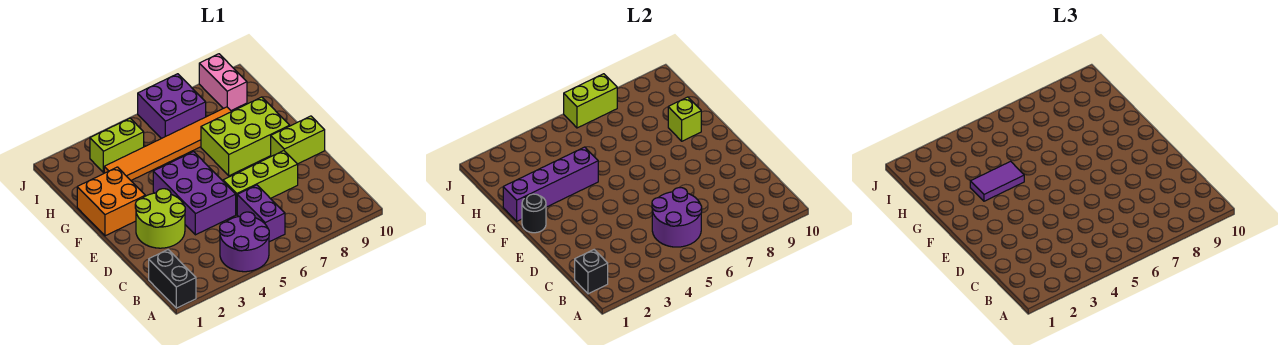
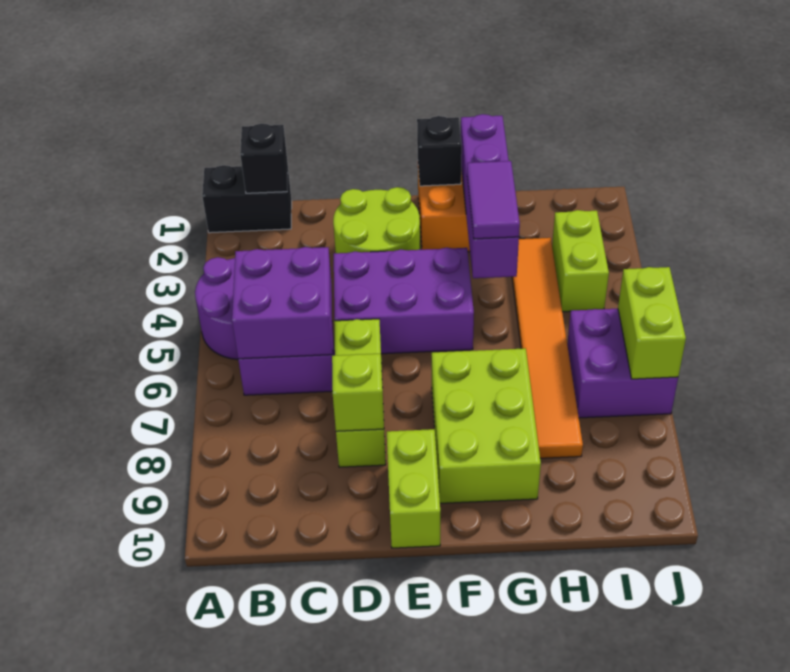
purple round brick B5:C6 level 2 -> purple brick B5:C6 level 2
black round brick F1 level 2 -> black brick F1 level 2
lime brick G9 level 2 -> lime brick D8 level 2
pink brick I9:J9 level 1 -> none

